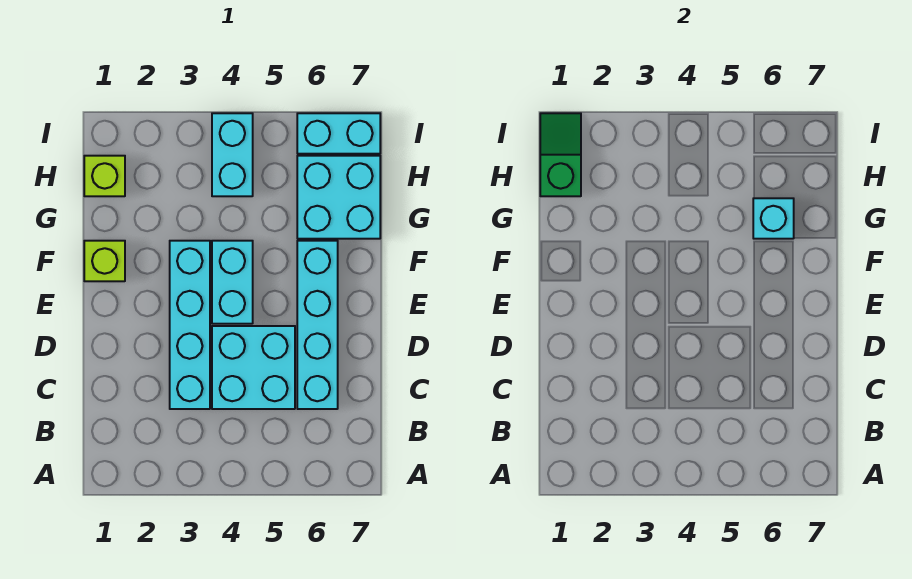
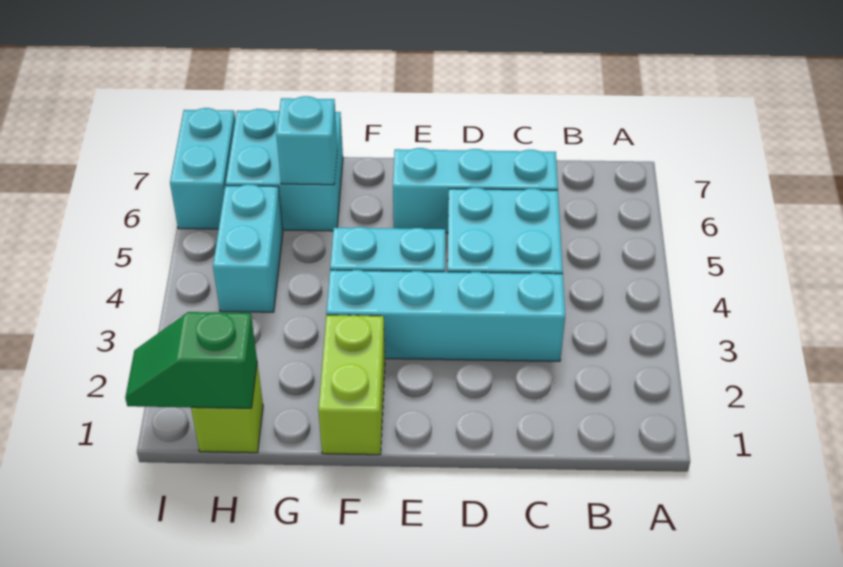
cyan brick C6:F6 level 1 -> cyan brick C6:E6 level 1
lime brick F1 level 1 -> lime brick F1:F2 level 1
cyan brick H4:I4 level 1 -> cyan brick H4:H5 level 1

